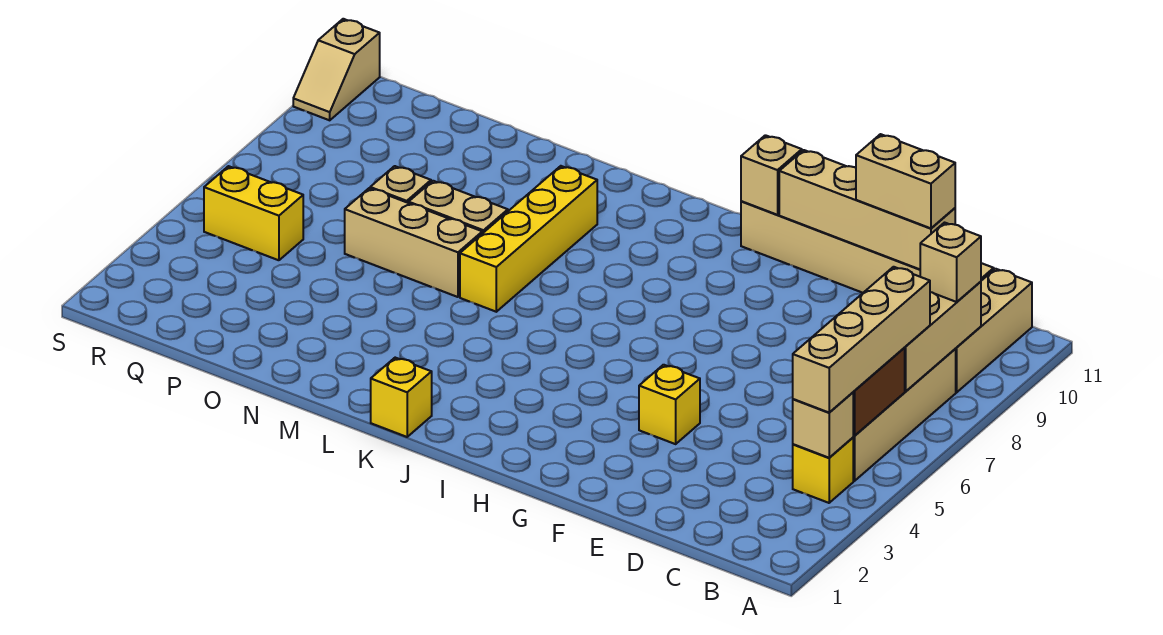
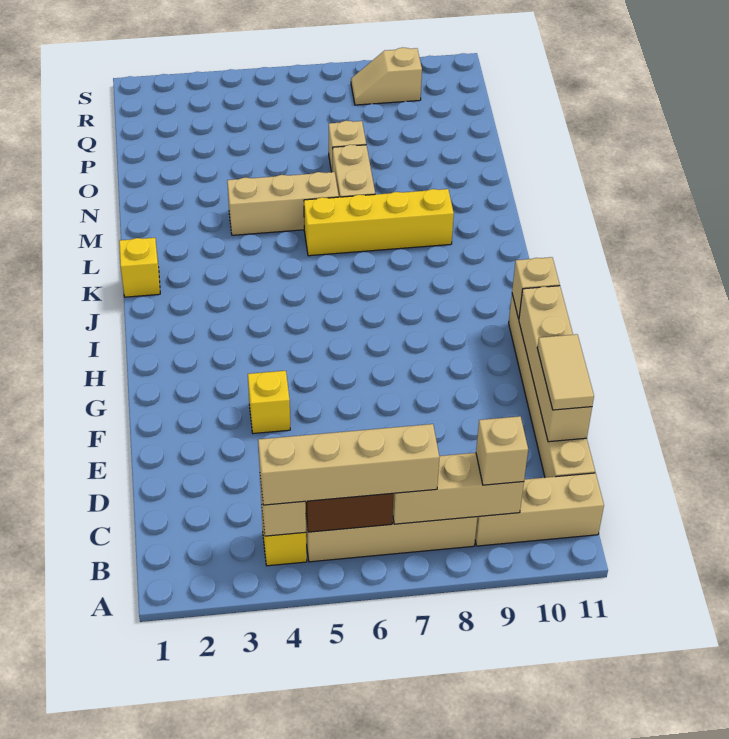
tan brick D11:E11 level 3 -> tan tile D11:E11 level 3
tan brick M6:O6 level 1 -> tan brick M4:M6 level 1
yellow brick Q5:R5 level 1 -> none
tan slope S10:S11 level 1 top 11 -> tan slope R8:R9 level 1 top 9

